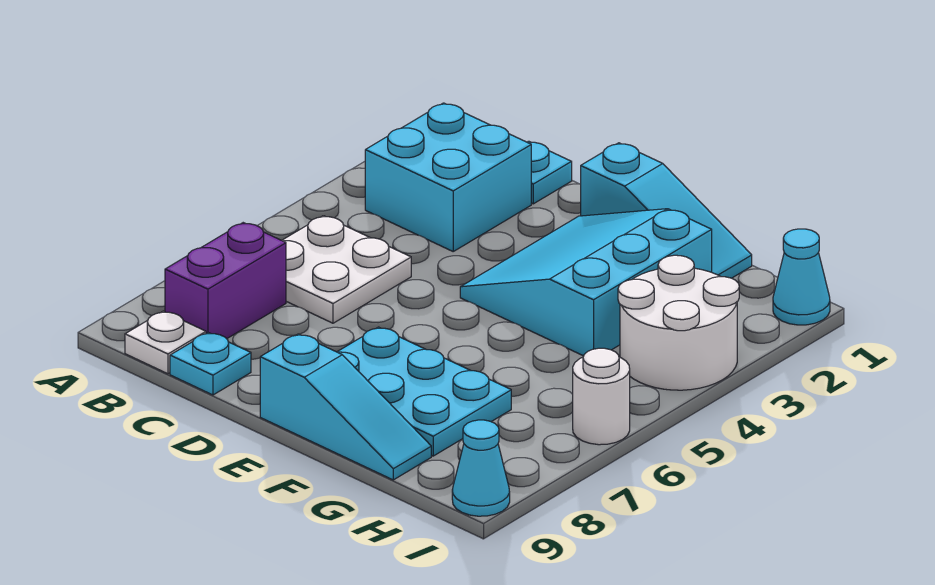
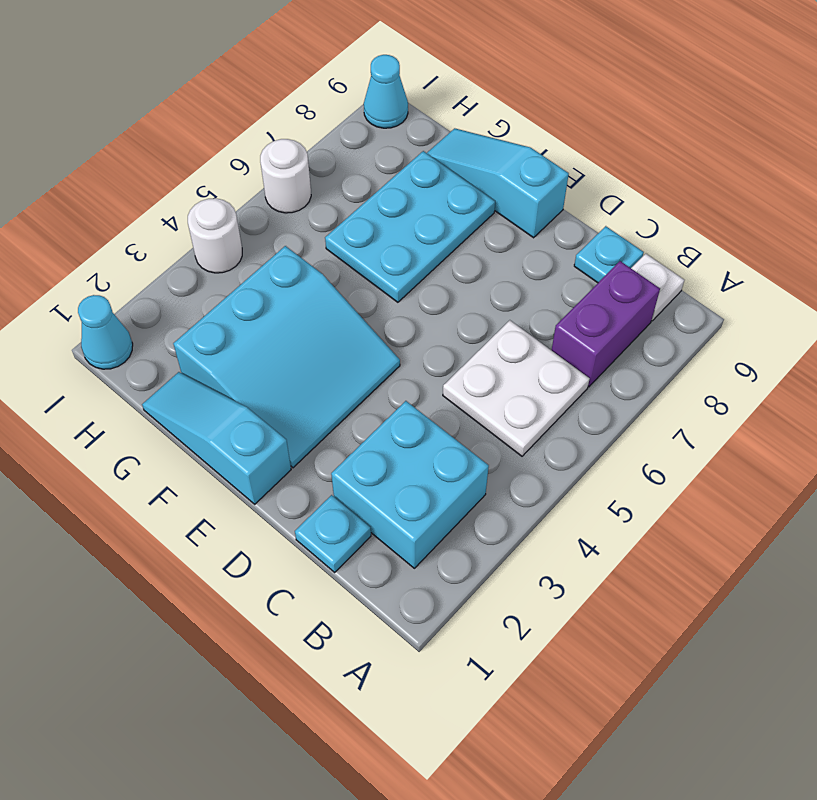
cyan plate E7:G8 level 1 -> cyan plate F6:G8 level 1
white round brick H3:I4 level 1 -> white round brick I4 level 1

